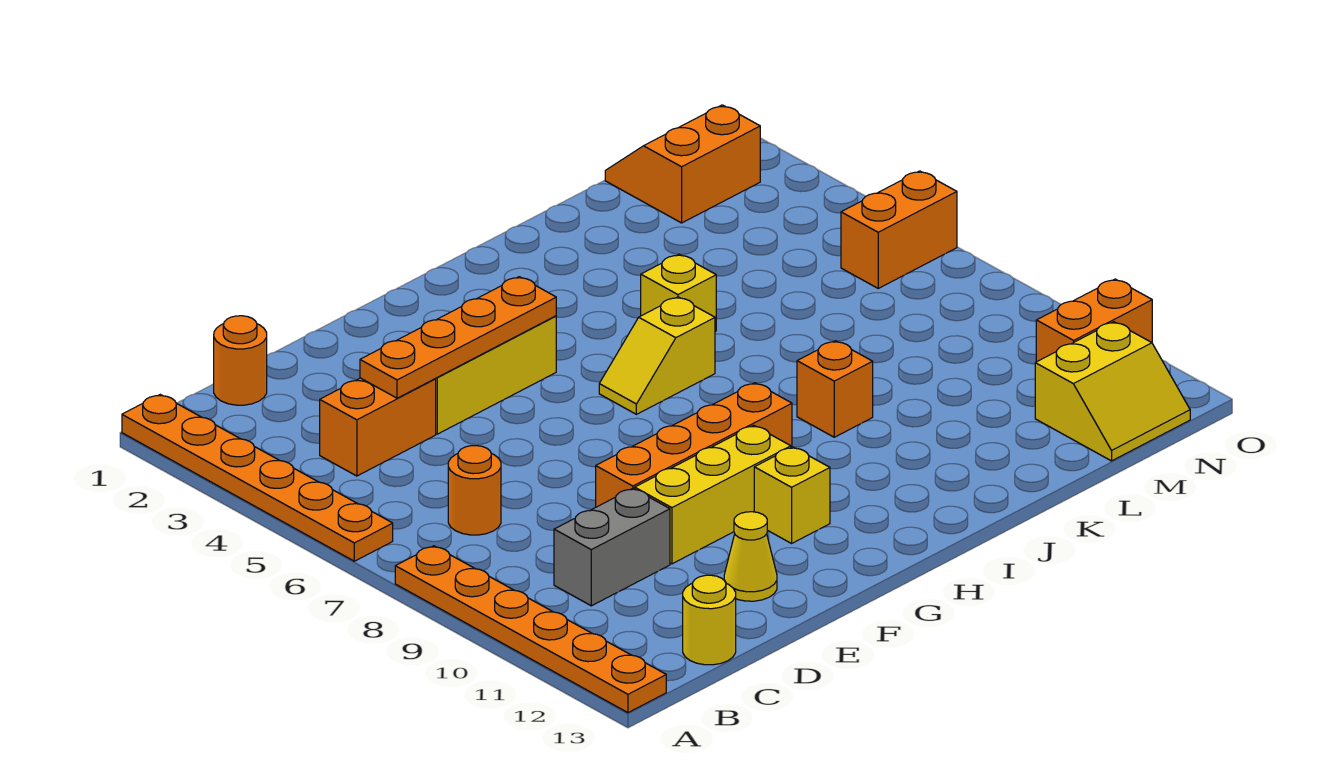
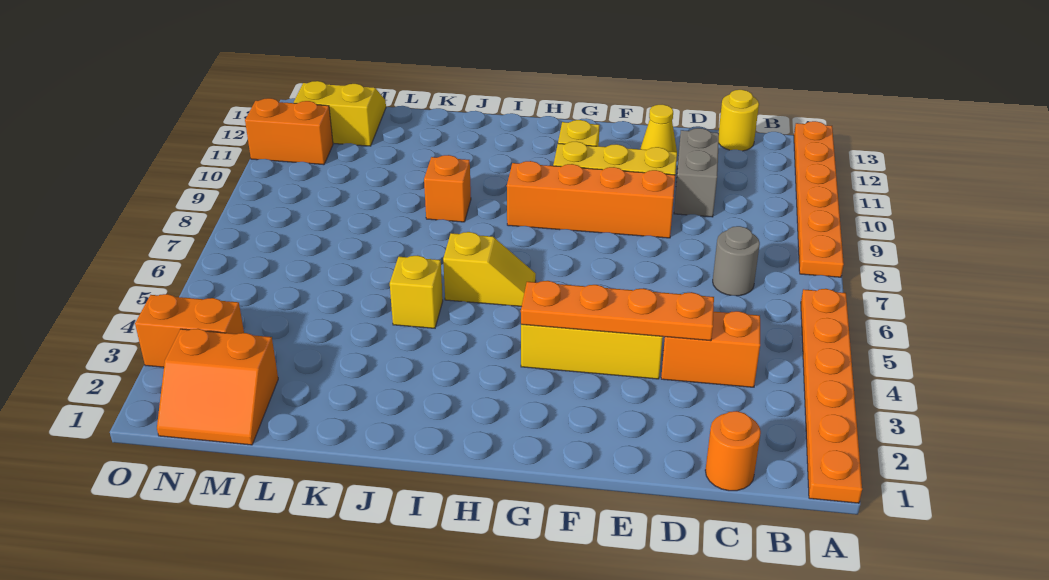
orange round brick C7 level 1 -> grey round brick C7 level 1
grey brick C10:D10 level 1 -> grey brick D10:D11 level 1
orange brick N6:O6 level 1 -> orange brick N3:O3 level 1

